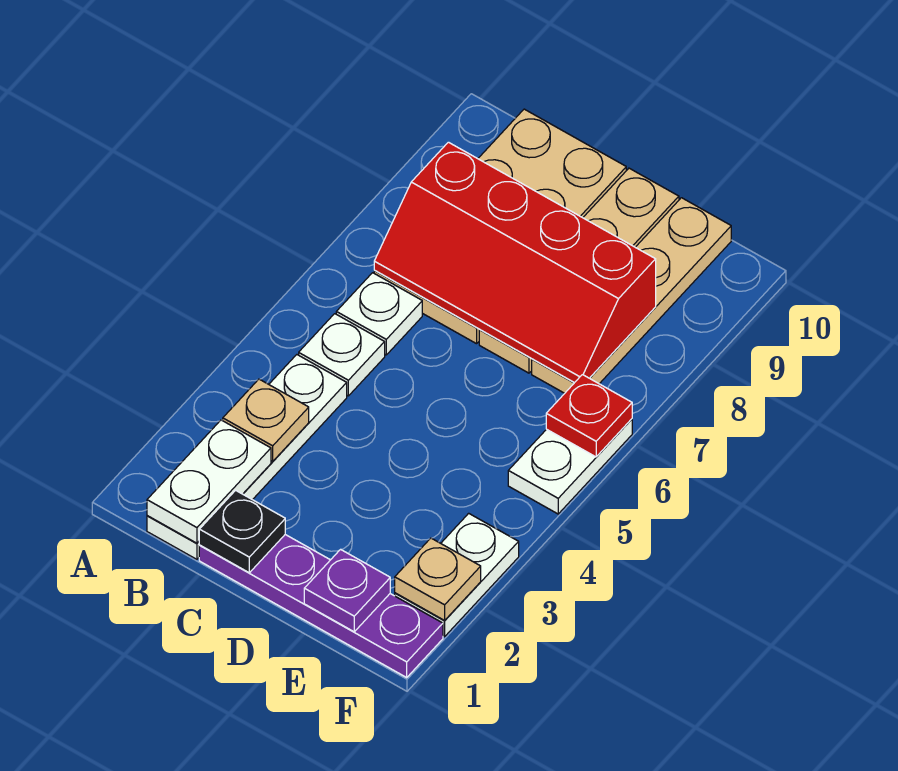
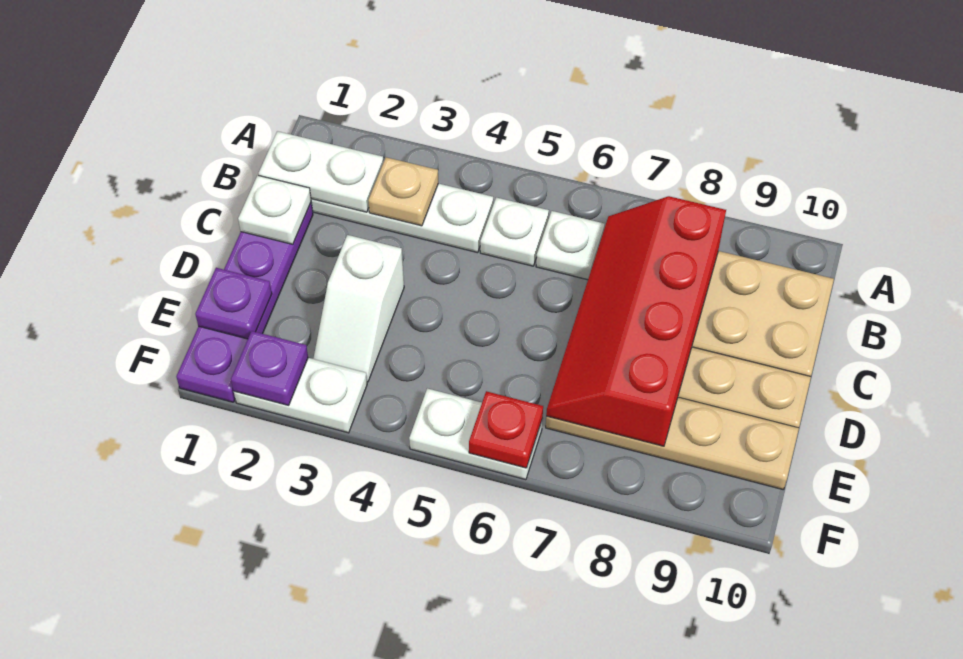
black plate C1 level 2 -> white plate C1 level 2
none -> white slope D3:E3 level 1 top D
tan plate F2 level 2 -> purple plate F2 level 2

